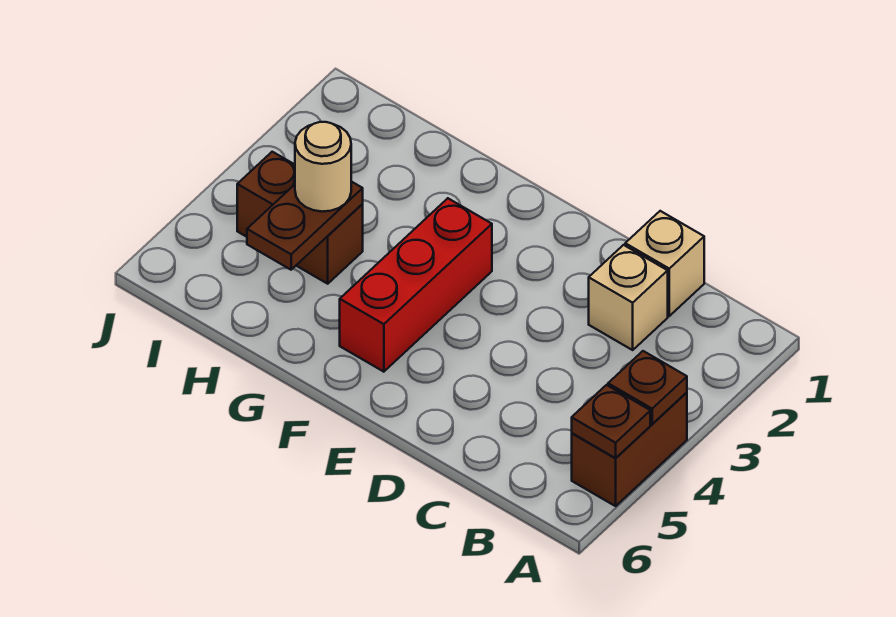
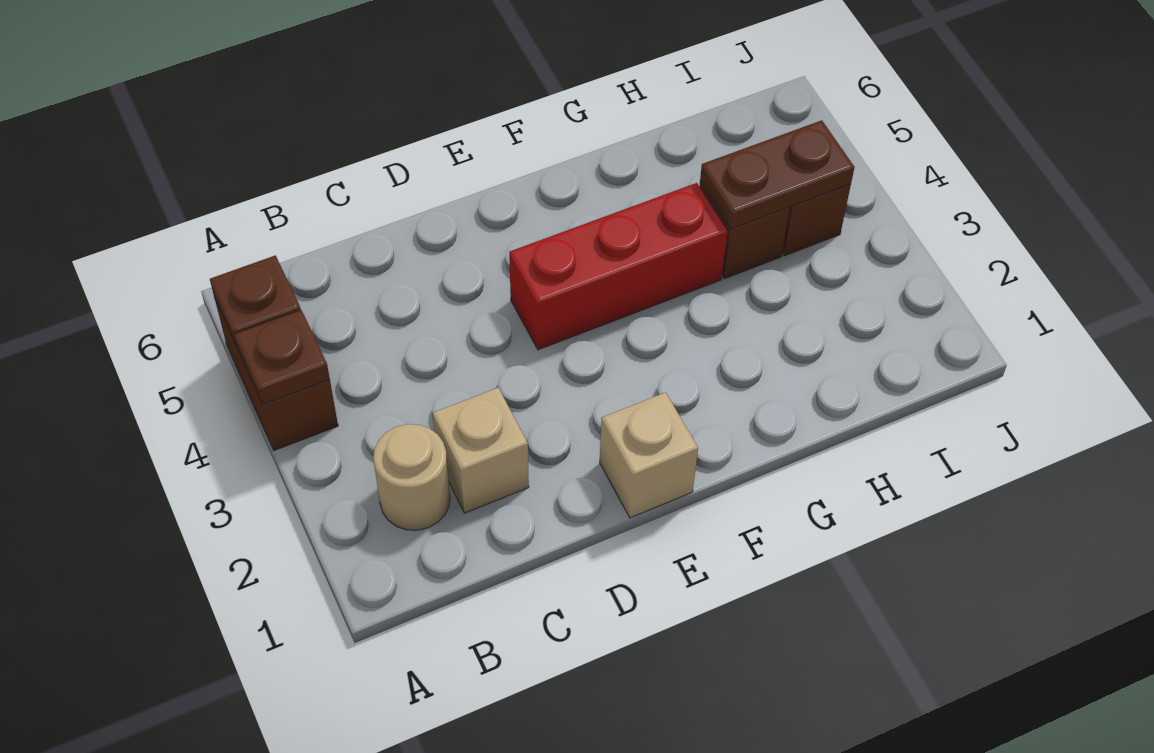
tan brick C1 level 1 -> tan brick E1 level 1
red brick F3:F5 level 1 -> red brick E4:G4 level 1
brown plate H4:H5 level 2 -> brown plate H4:I4 level 2
tan round brick H4 level 3 -> tan round brick B2 level 1

